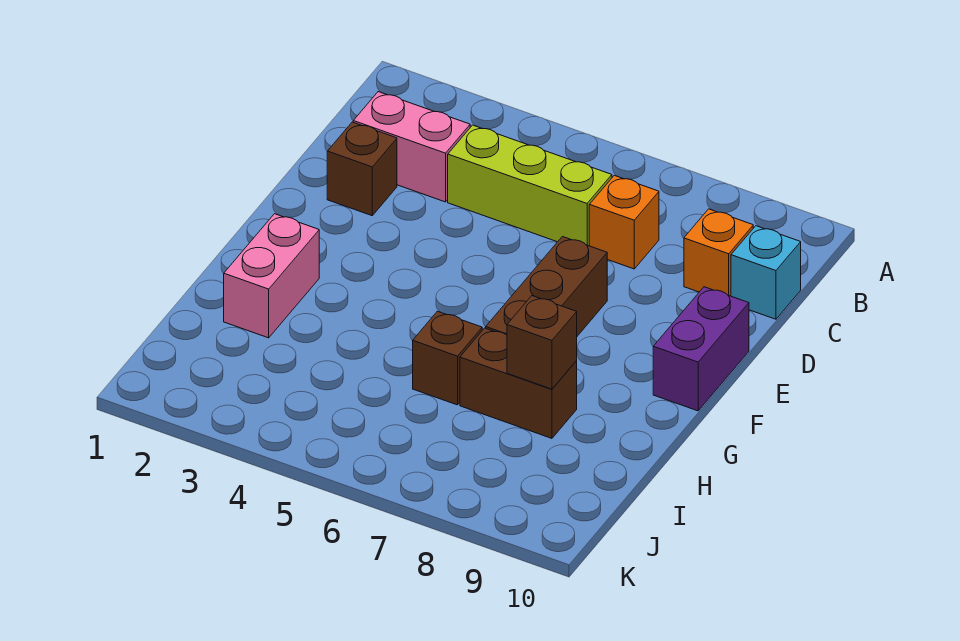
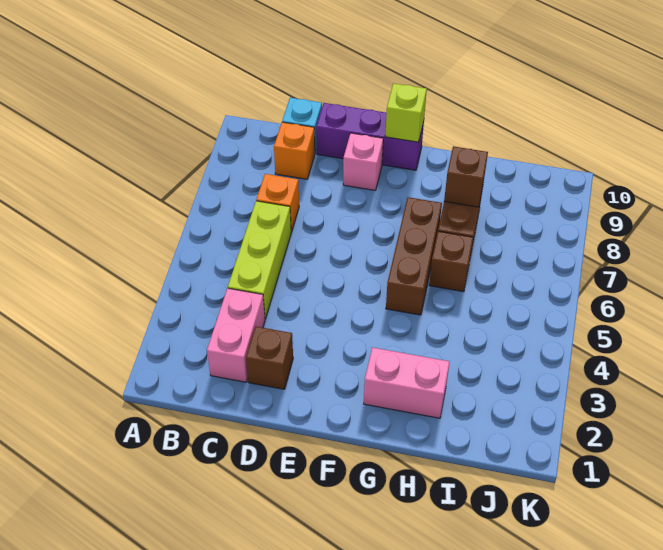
brown brick E7:G7 level 1 -> brown brick G5:G7 level 1
none -> pink brick E9 level 1
purple brick E10:F10 level 1 -> purple brick D10:F10 level 1
none -> lime brick F10 level 2

